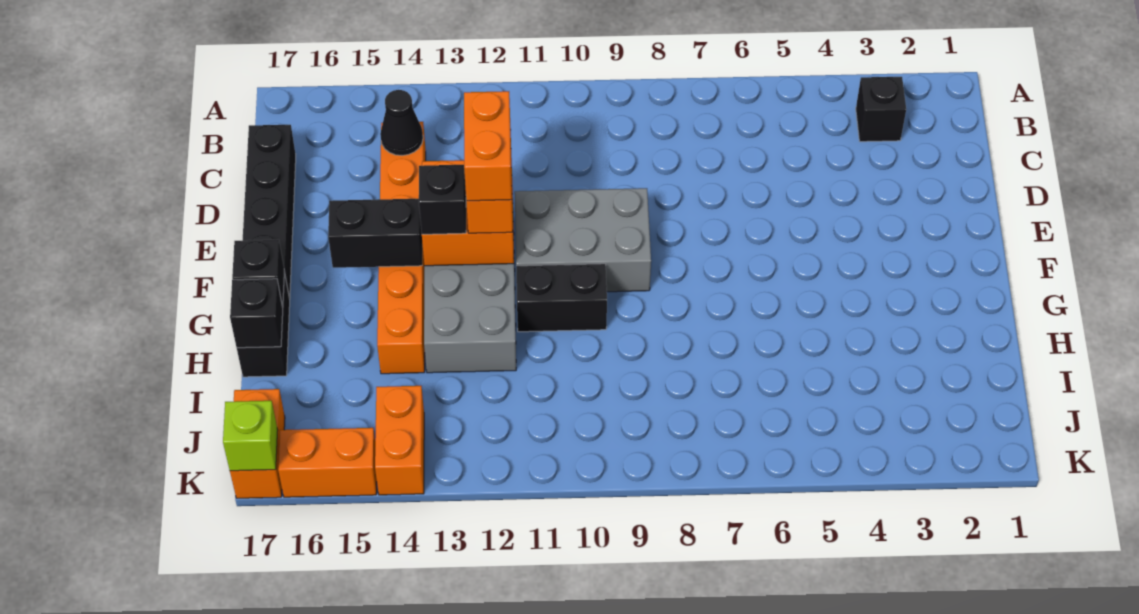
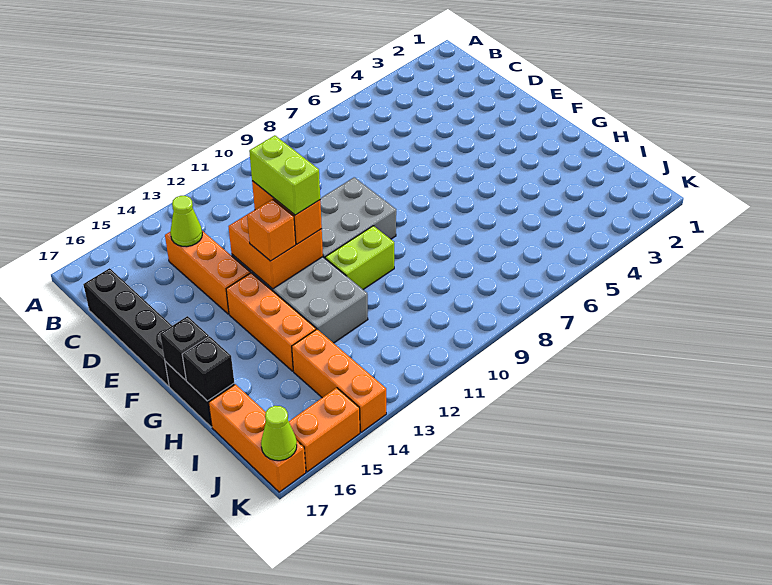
black brick B3 level 1 -> none
black cone C14 level 2 -> lime cone C14 level 2
orange brick E12:F12 level 4 -> lime brick E12:F12 level 4
black brick F13 level 3 -> orange brick F13 level 3
black brick F14:F15 level 2 -> none
black brick G10:G11 level 1 -> lime brick G10:G11 level 1
orange brick J14:K14 level 1 -> orange brick I14:K14 level 1
orange brick J17:K17 level 1 -> orange brick I17:K17 level 1
lime brick K17 level 2 -> lime cone K17 level 2

